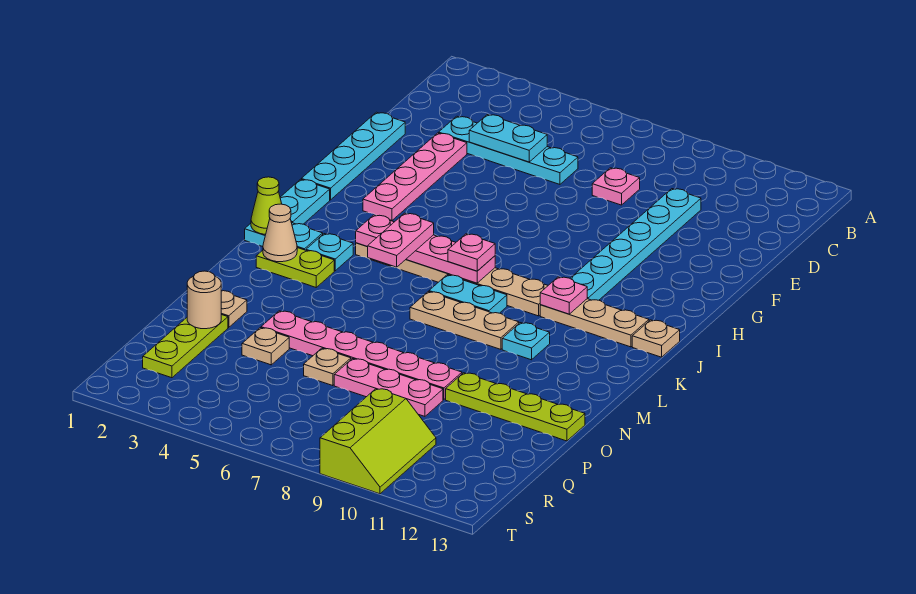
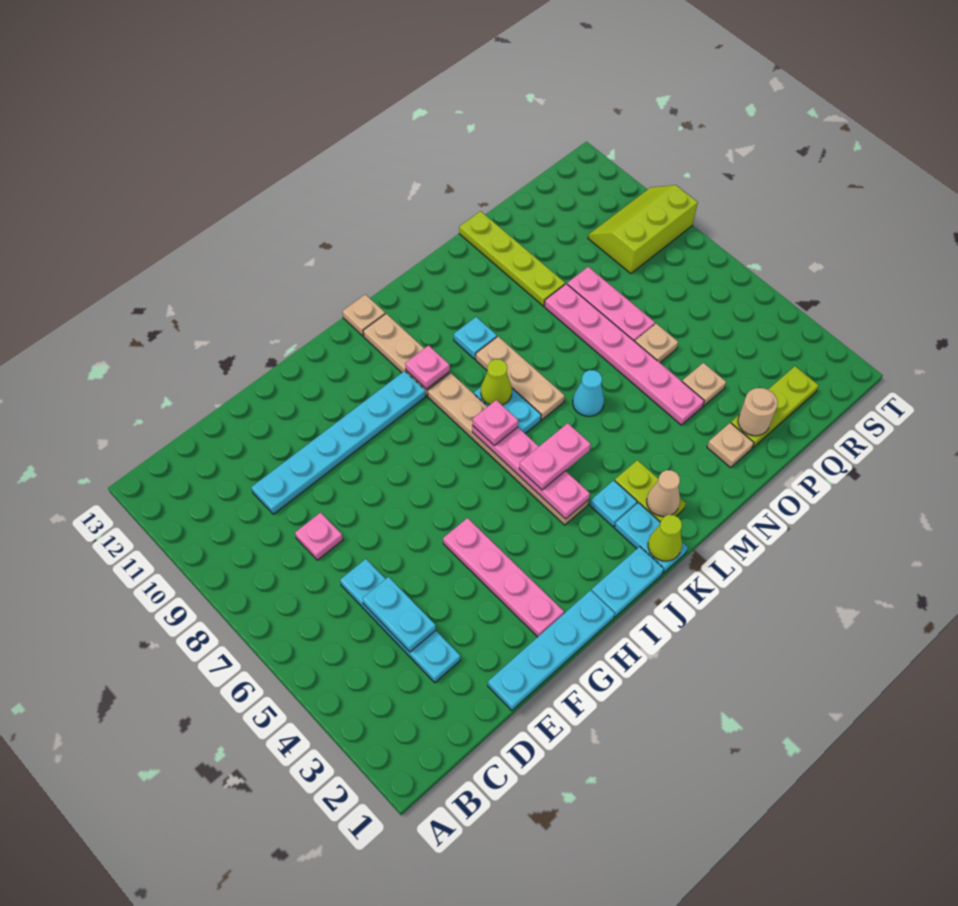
pink plate E3:H3 level 1 -> pink plate G2:G5 level 1
none -> lime cone K8 level 2
none -> cyan cone M6 level 1

